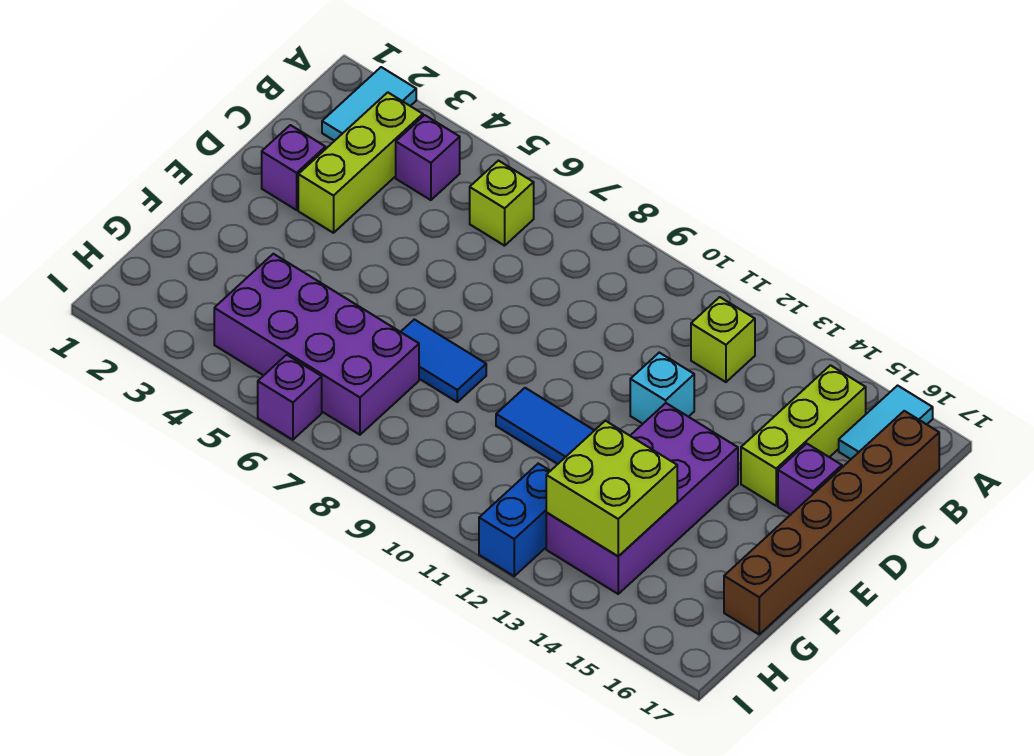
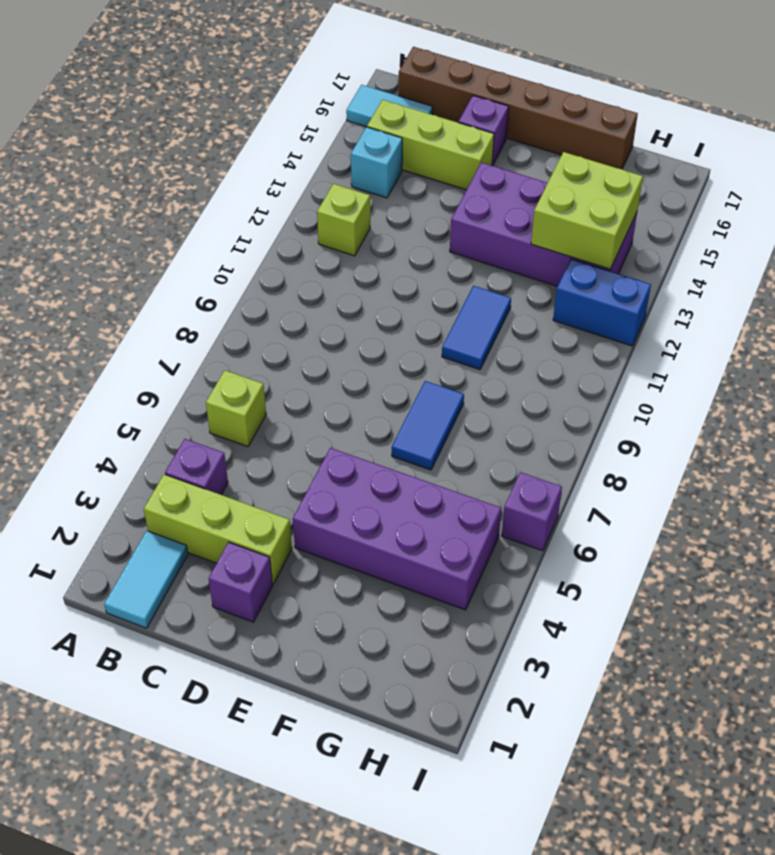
cyan tile A2:B2 level 1 -> cyan tile B1:B2 level 1
cyan brick D12 level 1 -> cyan brick B14 level 1
purple brick G4:H7 level 1 -> purple brick E4:H5 level 1

